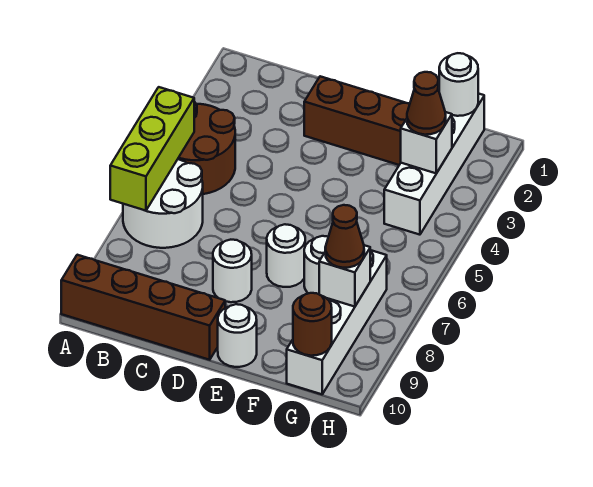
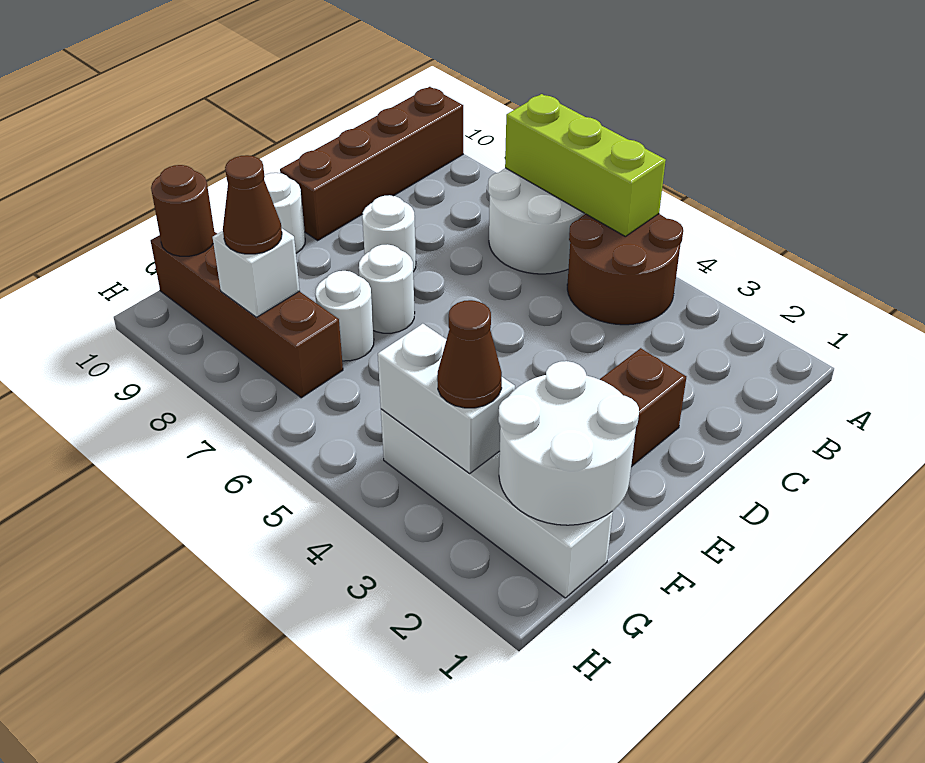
white round brick G1 level 2 -> white round brick F1:G2 level 2
white brick G3 level 2 -> white brick G3:G4 level 2
white brick G7:G10 level 1 -> brown brick G7:G10 level 1

